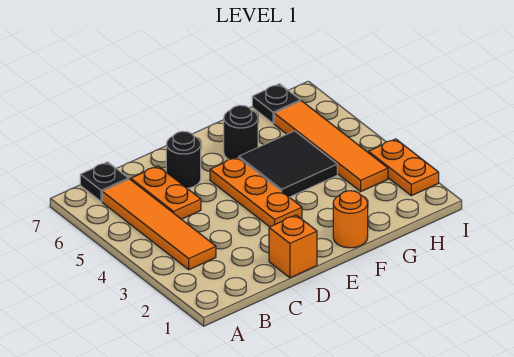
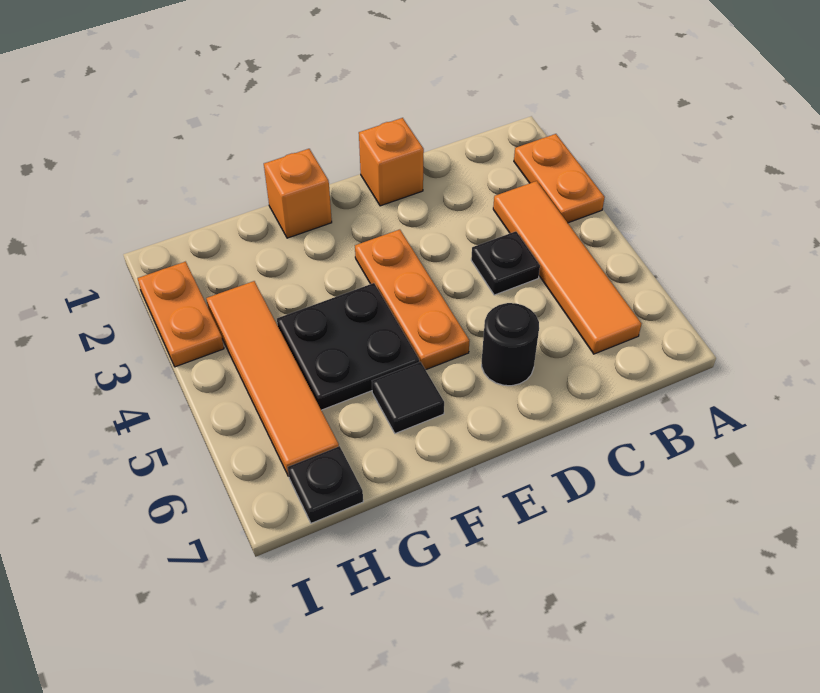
black plate B7 level 1 -> black plate C4 level 1
orange plate C5:C6 level 1 -> orange plate A2:A3 level 1
orange round brick F1 level 1 -> orange brick F1 level 1
black tile F4:G5 level 1 -> black plate F4:G5 level 1
black round brick F6 level 1 -> black tile F6 level 1

